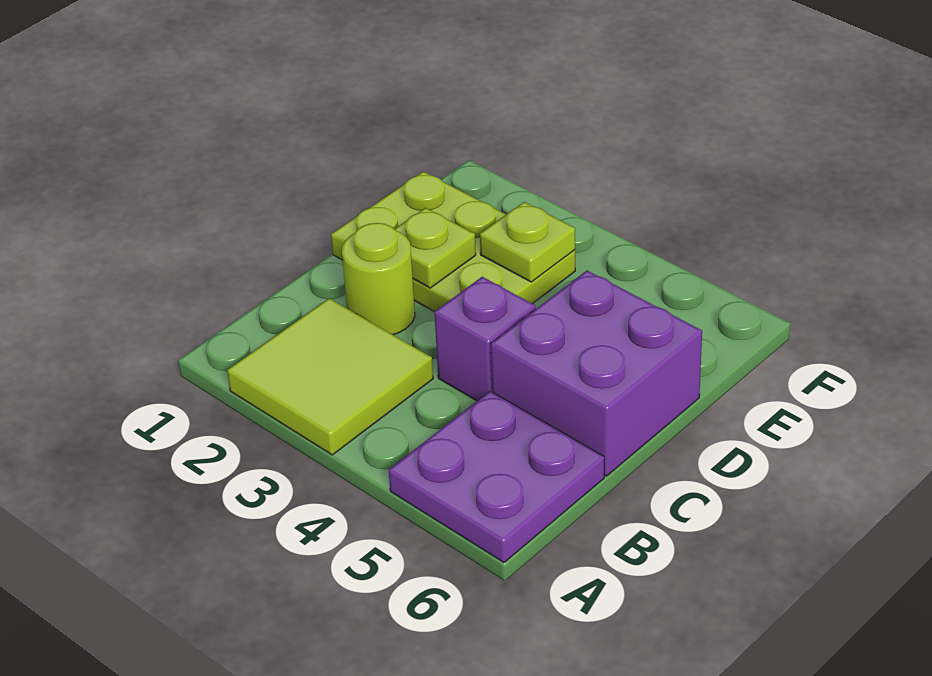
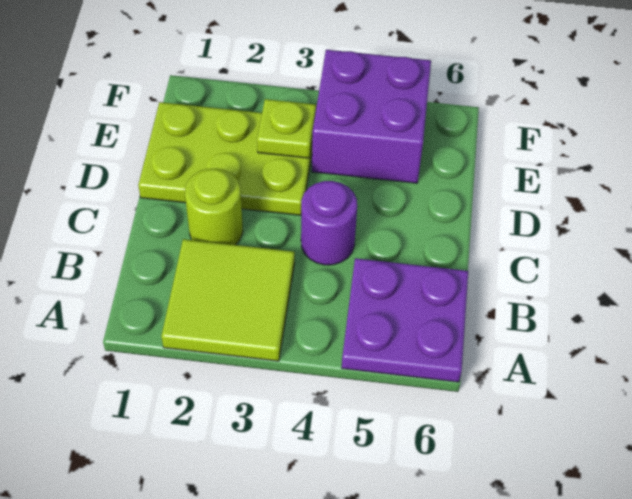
purple brick C4 level 1 -> purple round brick C4 level 1
purple brick C5:D6 level 1 -> purple brick E4:F5 level 1
lime plate D2 level 2 -> none

